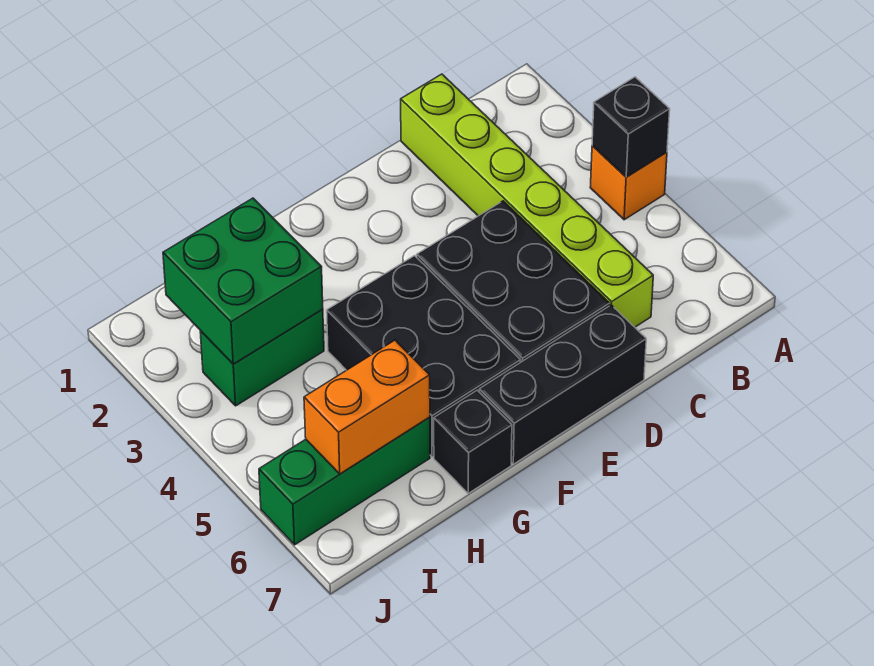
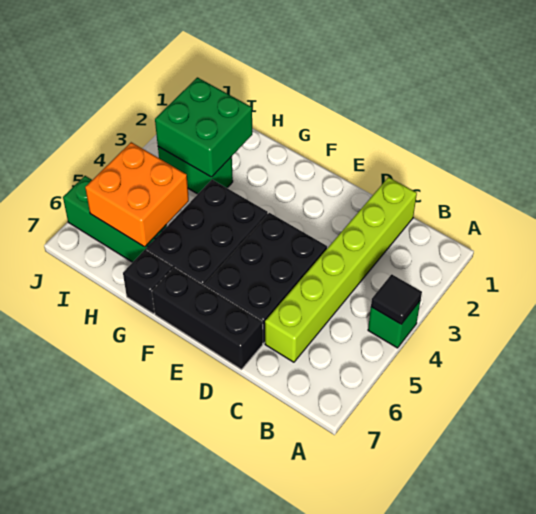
orange brick A4 level 1 -> green brick A4 level 1
black brick A4 level 2 -> black tile A4 level 2
orange brick H6:I6 level 2 -> orange brick H5:I6 level 2

